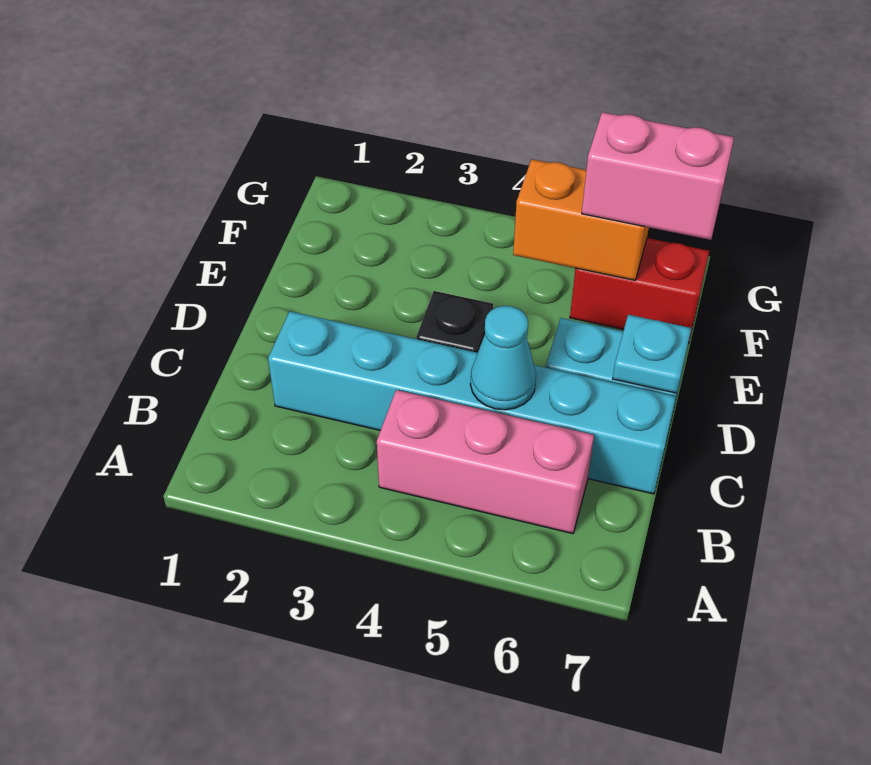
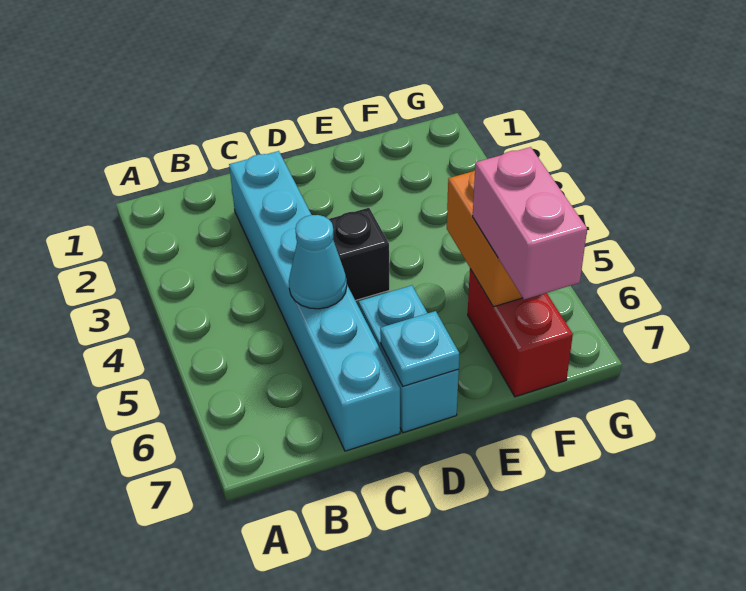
pink brick B4:B6 level 1 -> none

